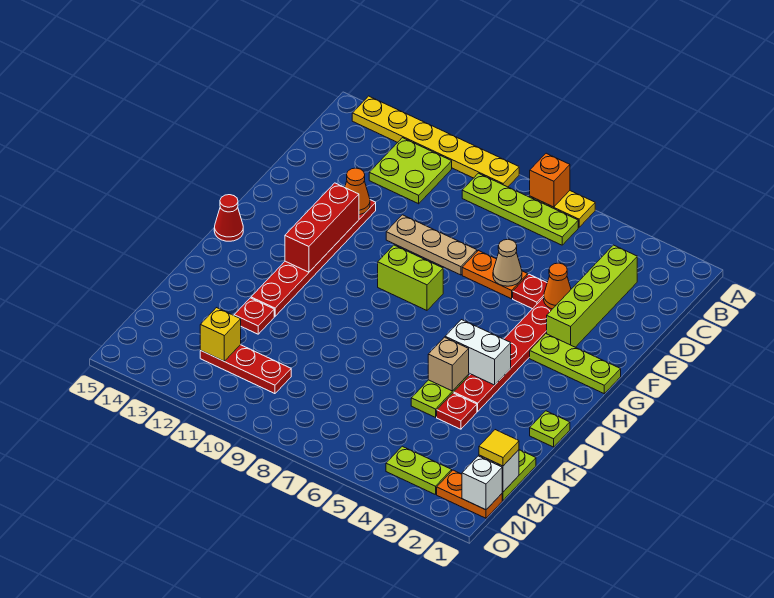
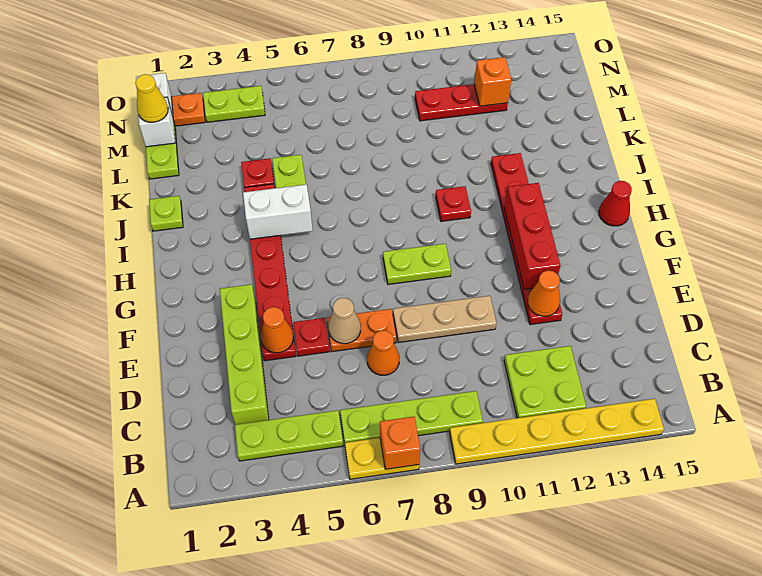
none -> orange cone D7 level 1
lime plate G1:G3 level 1 -> lime plate B3:B5 level 1
lime brick G8:G9 level 1 -> lime plate G8:G9 level 1
tan brick J5 level 2 -> none
red plate K12 level 1 -> red plate I10 level 1
yellow tile M1 level 3 -> yellow cone M1 level 3
yellow brick M12 level 2 -> orange brick M12 level 2

